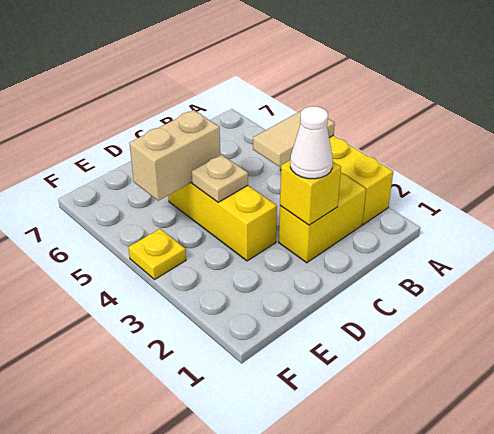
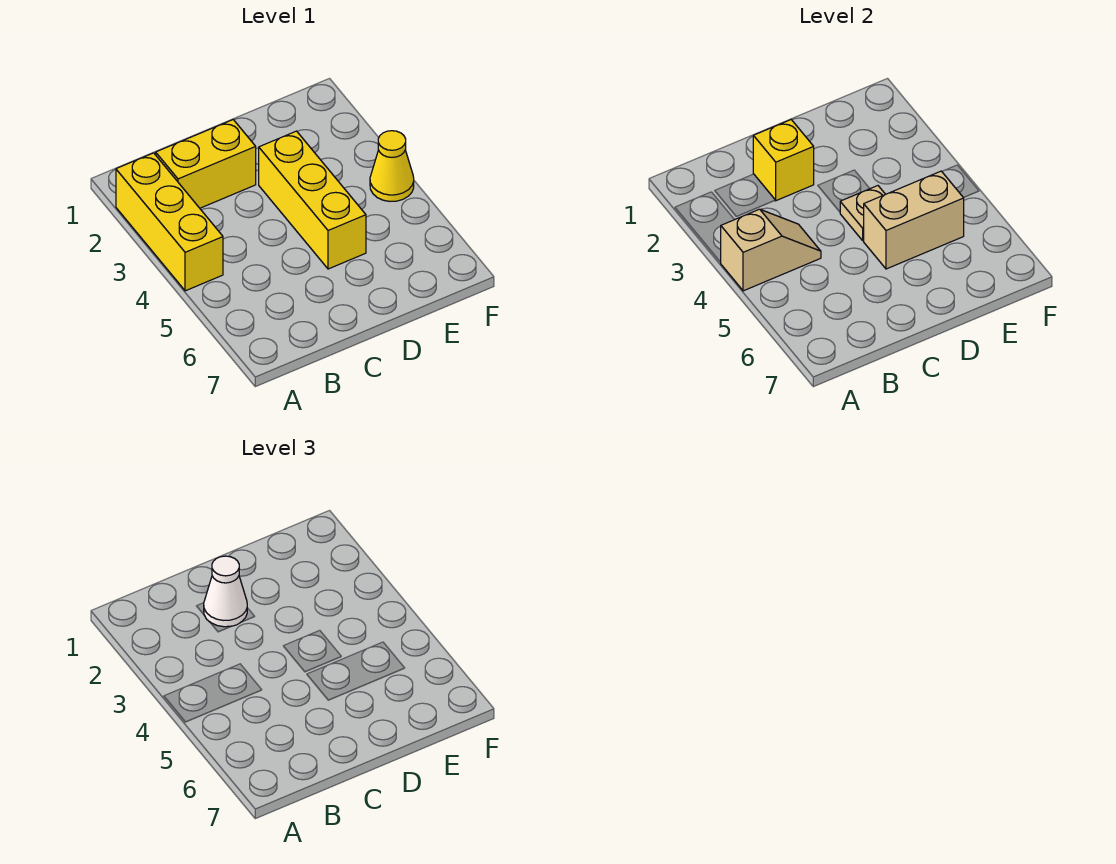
tan tile A4:B4 level 2 -> tan slope A4:B4 level 2 top A
yellow plate F4 level 1 -> yellow cone F4 level 1

